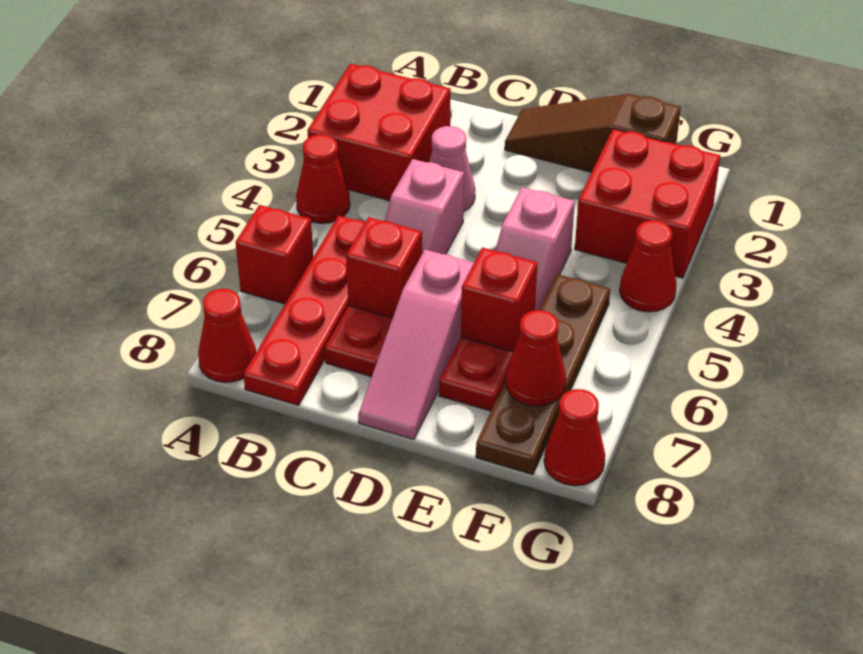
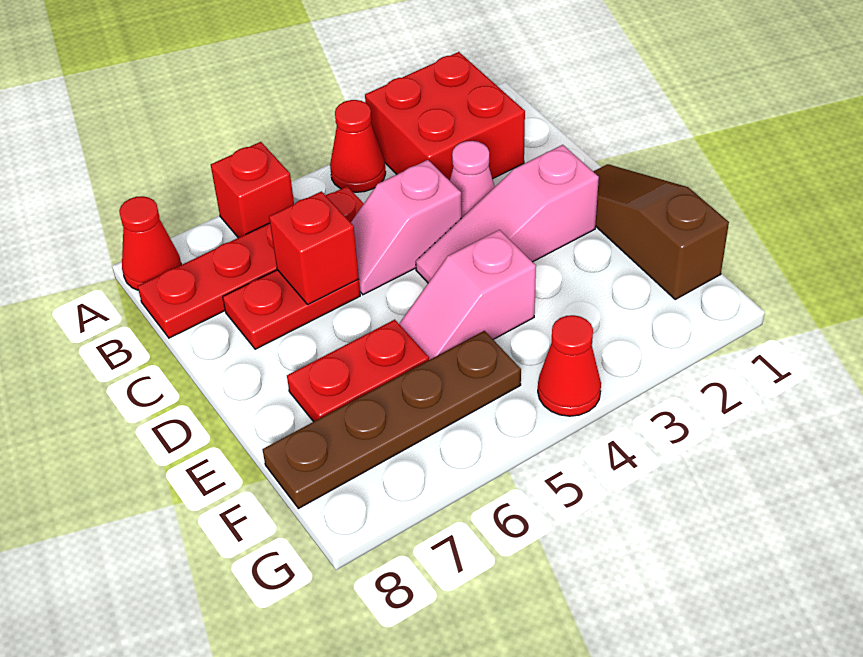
pink slope D6:D8 level 1 top 6 -> pink slope D2:D4 level 1 top 2
red brick E6 level 2 -> none
red brick F2:G3 level 1 -> none
red cone F7 level 2 -> none
red cone G8 level 1 -> none

